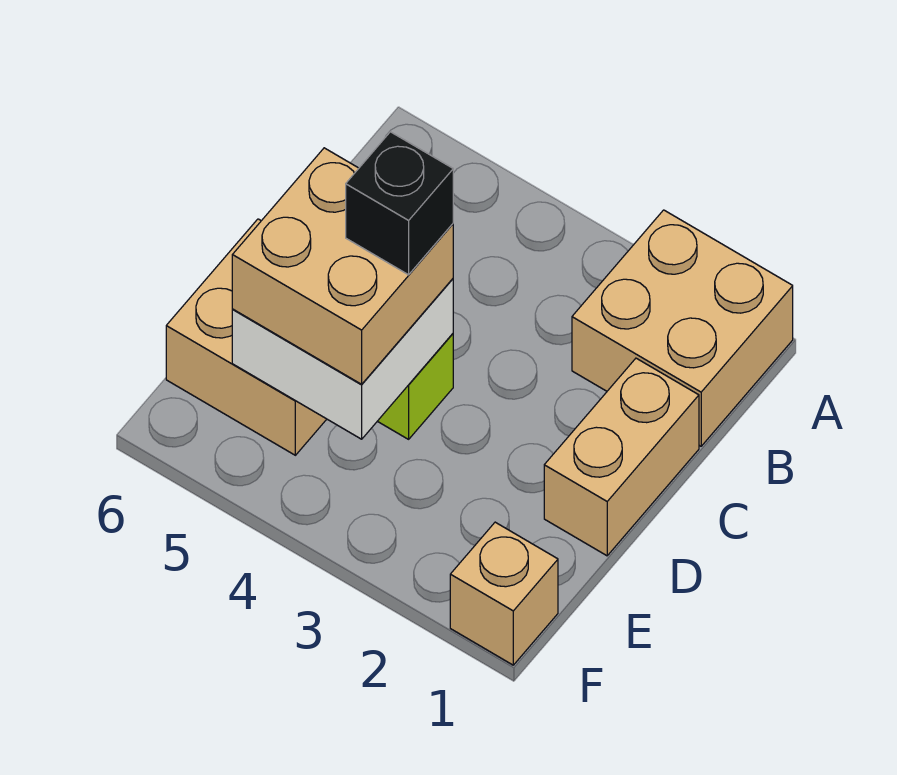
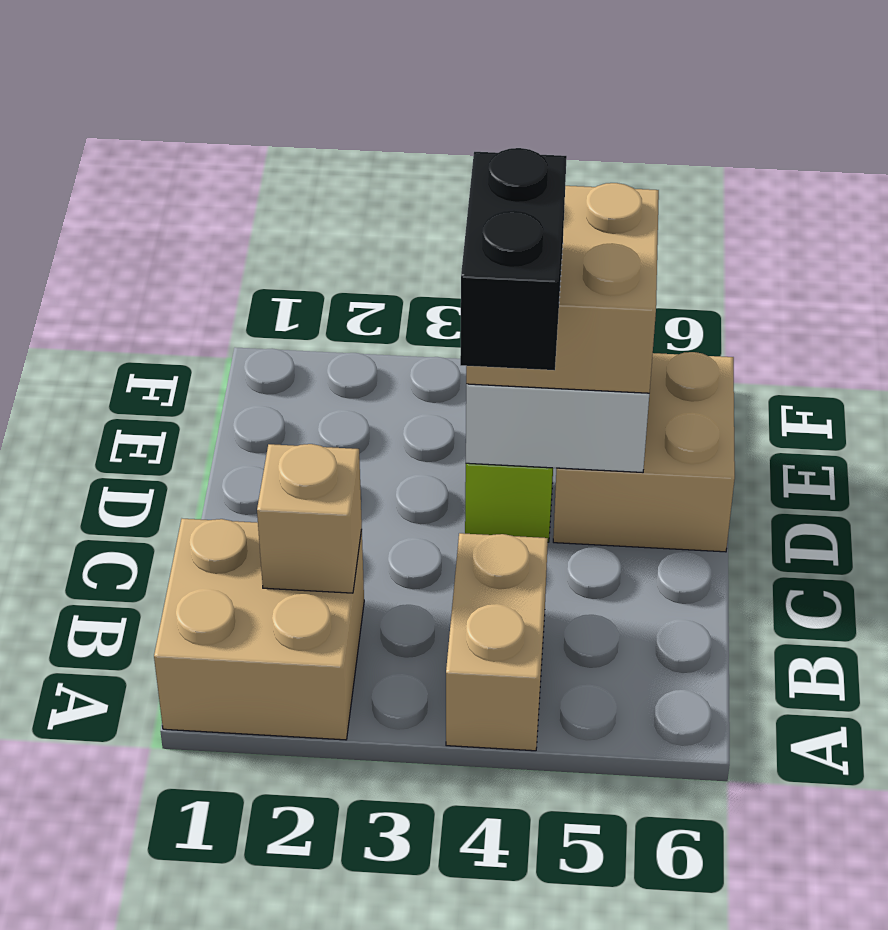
tan brick C1:D1 level 1 -> tan brick A4:B4 level 1
black brick D4 level 4 -> black brick C4:D4 level 4
tan brick F1 level 1 -> tan brick B2 level 2

